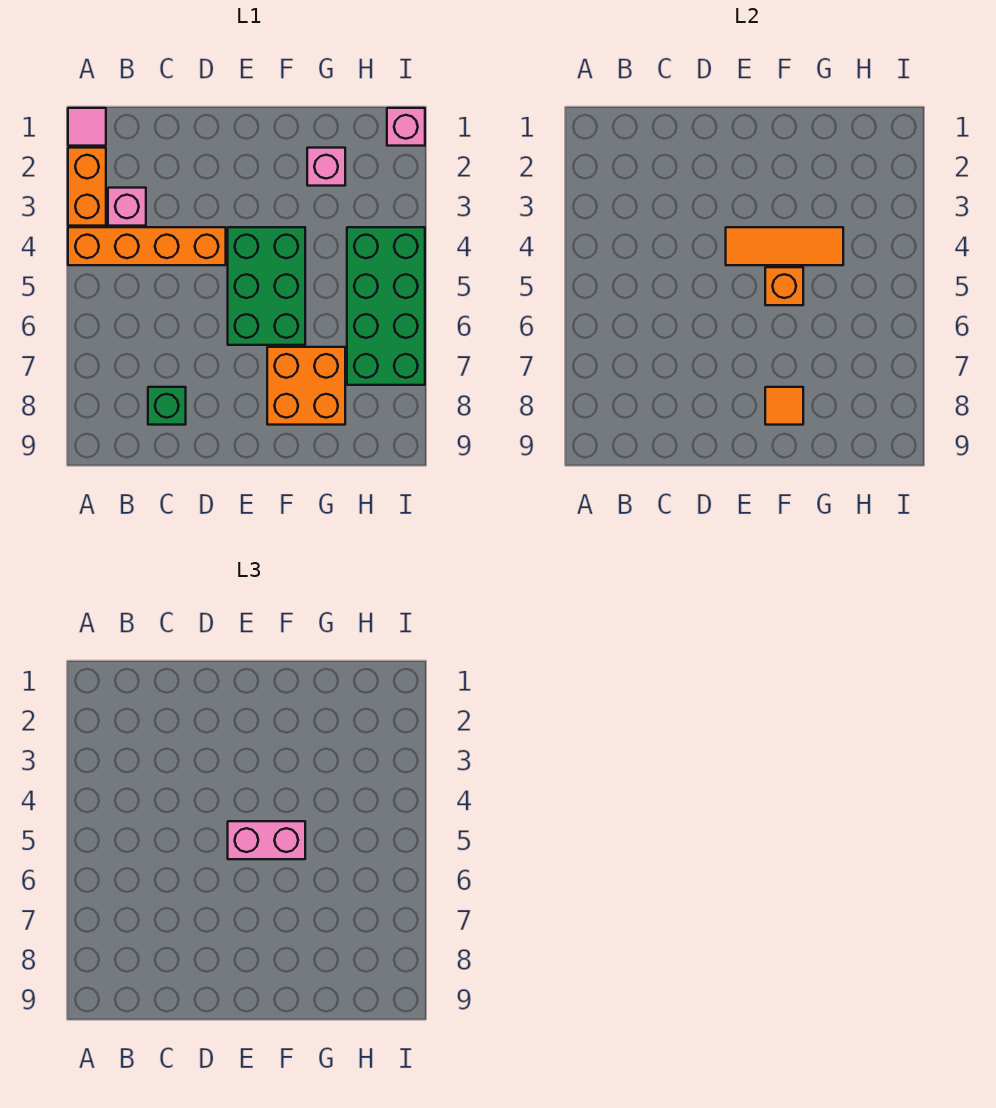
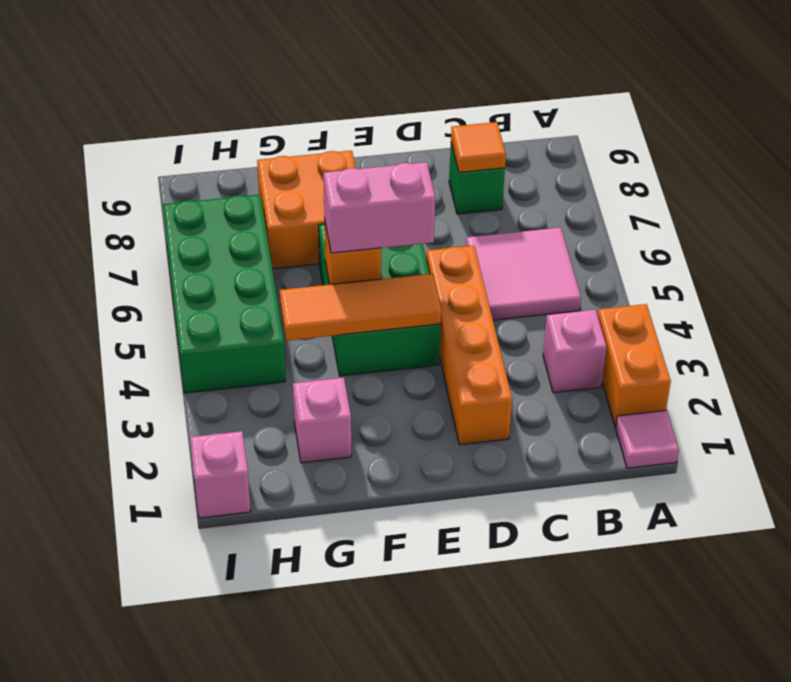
orange brick A4:D4 level 1 -> orange brick D2:D5 level 1
none -> pink tile B5:C6 level 1
orange tile F8 level 2 -> orange tile C8 level 2

